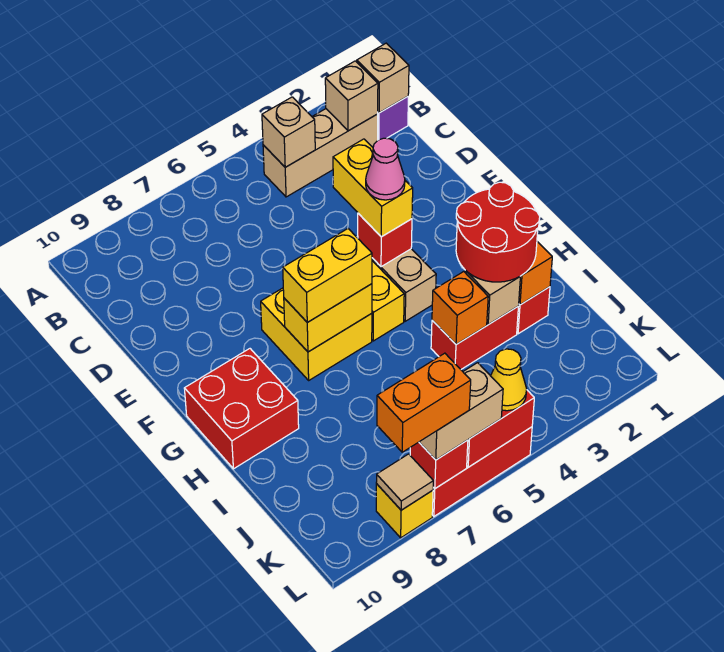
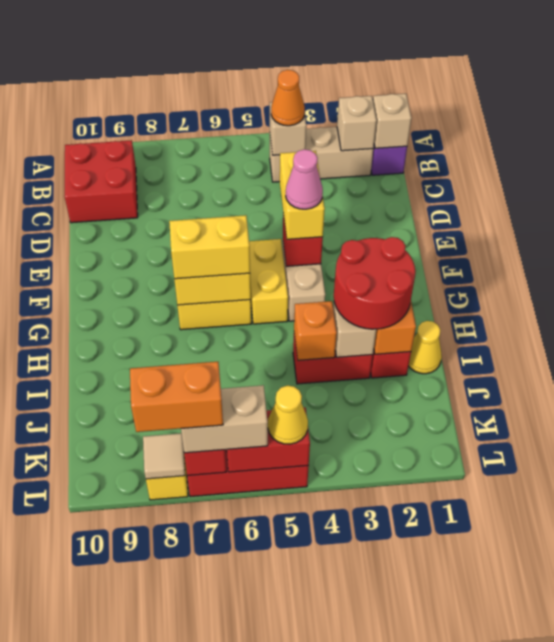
none -> orange cone B4 level 3
red brick G9:H10 level 1 -> red brick B9:C10 level 1
none -> yellow cone I1 level 1

